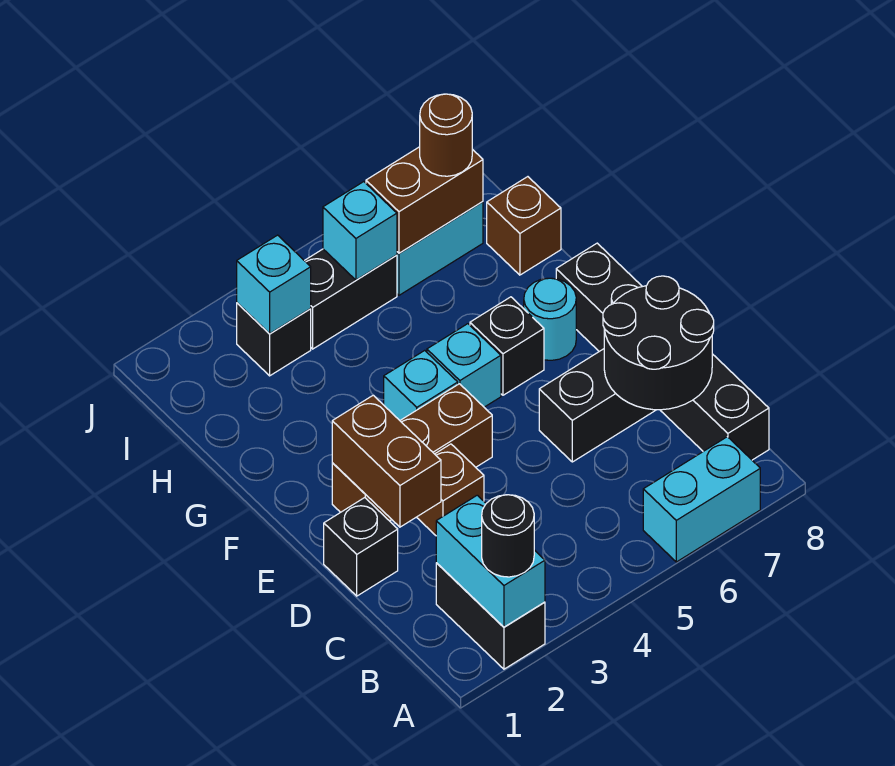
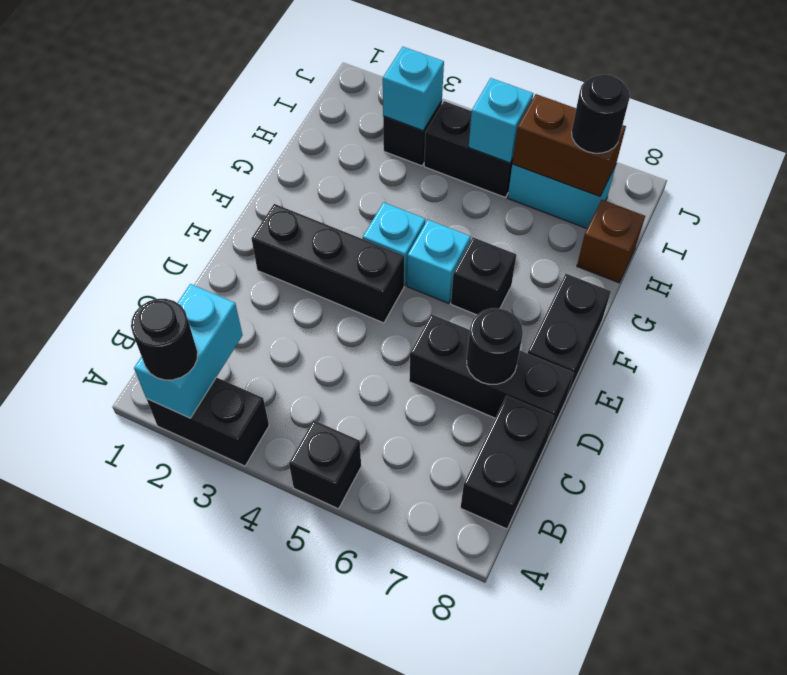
black brick A2:B2 level 1 -> black brick A2:A3 level 1
cyan brick A6:A7 level 1 -> none
black round brick C7:D8 level 2 -> black round brick D7 level 2
black brick D1 level 1 -> black brick A5 level 1
brown brick D2:E2 level 2 -> none
brown brick D3 level 1 -> none
brown brick E2:E4 level 1 -> black brick E2:E4 level 1
cyan round brick F7 level 1 -> none
brown round brick I7 level 3 -> black round brick I7 level 3

